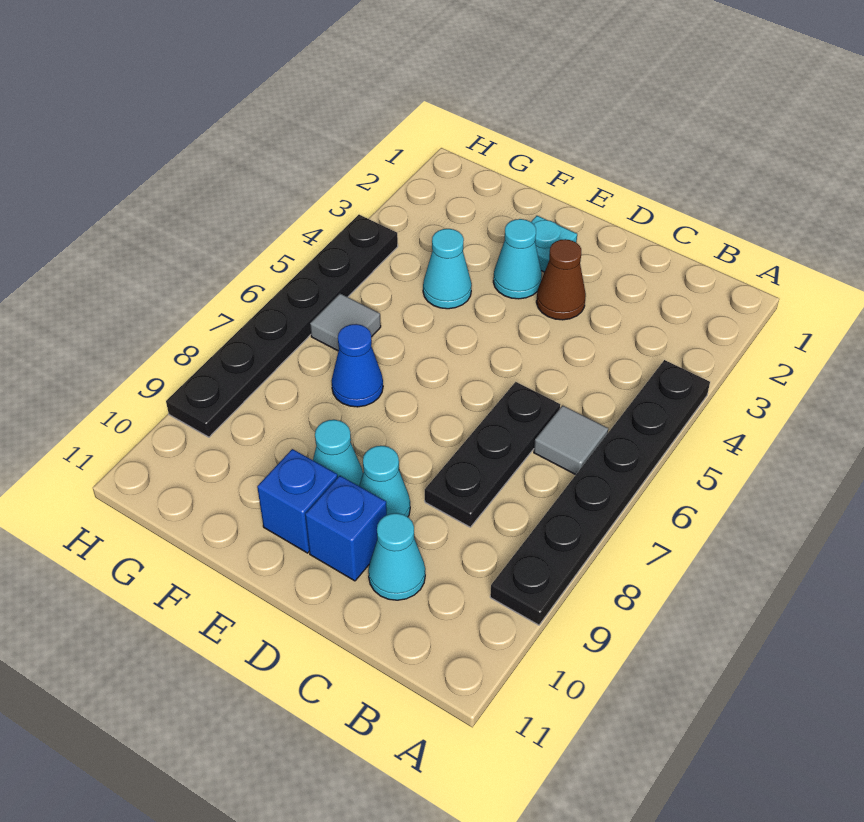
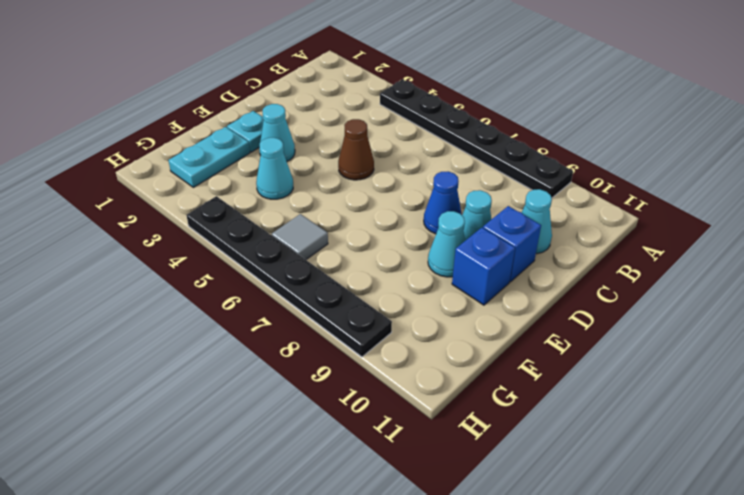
grey tile B6 level 1 -> none
black plate C6:C8 level 1 -> none
brown cone D3 level 1 -> brown cone D5 level 1
none -> cyan plate F2:G2 level 1
blue cone F7 level 1 -> blue cone D8 level 1

